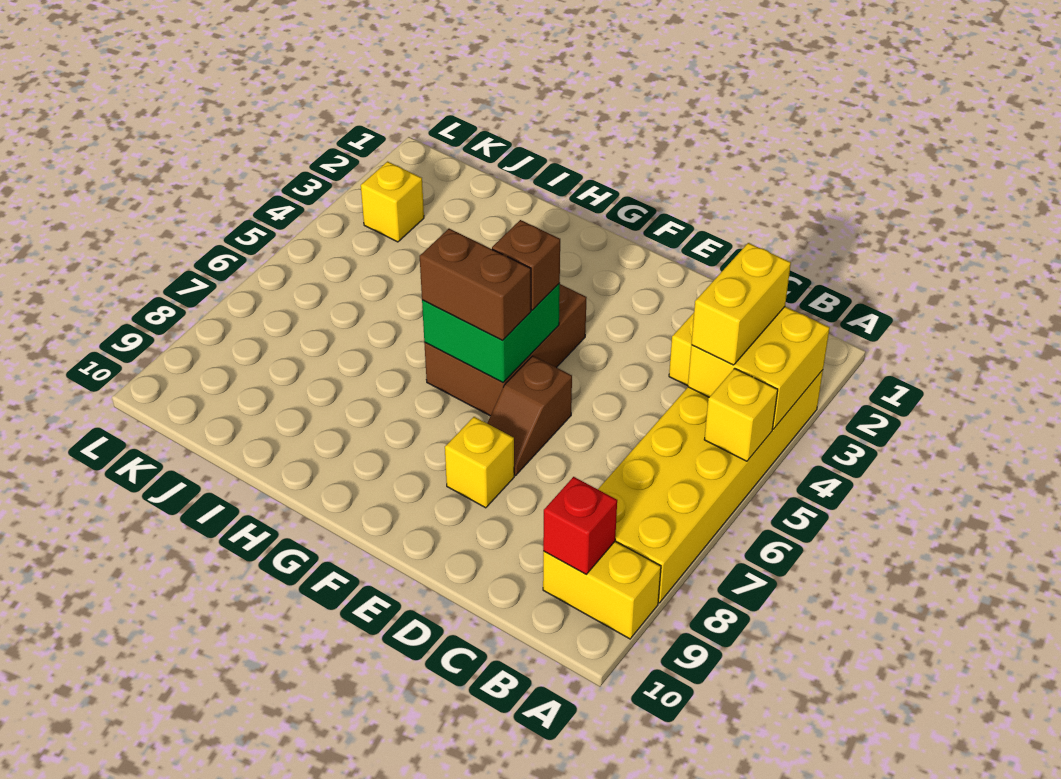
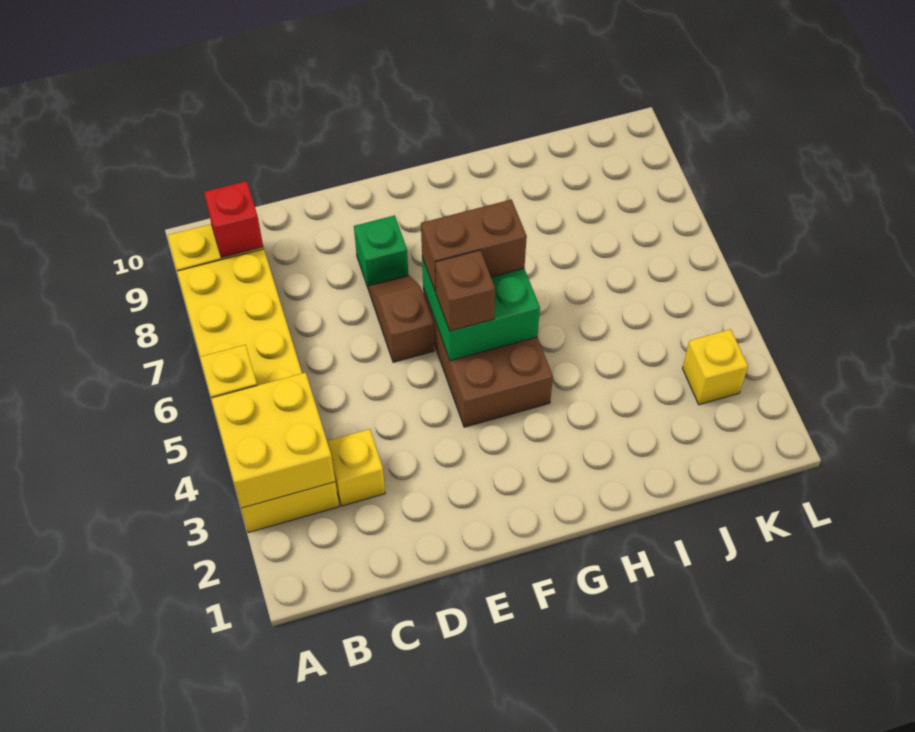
yellow brick B3:B4 level 3 -> none
yellow brick E8 level 1 -> green brick E8 level 1

